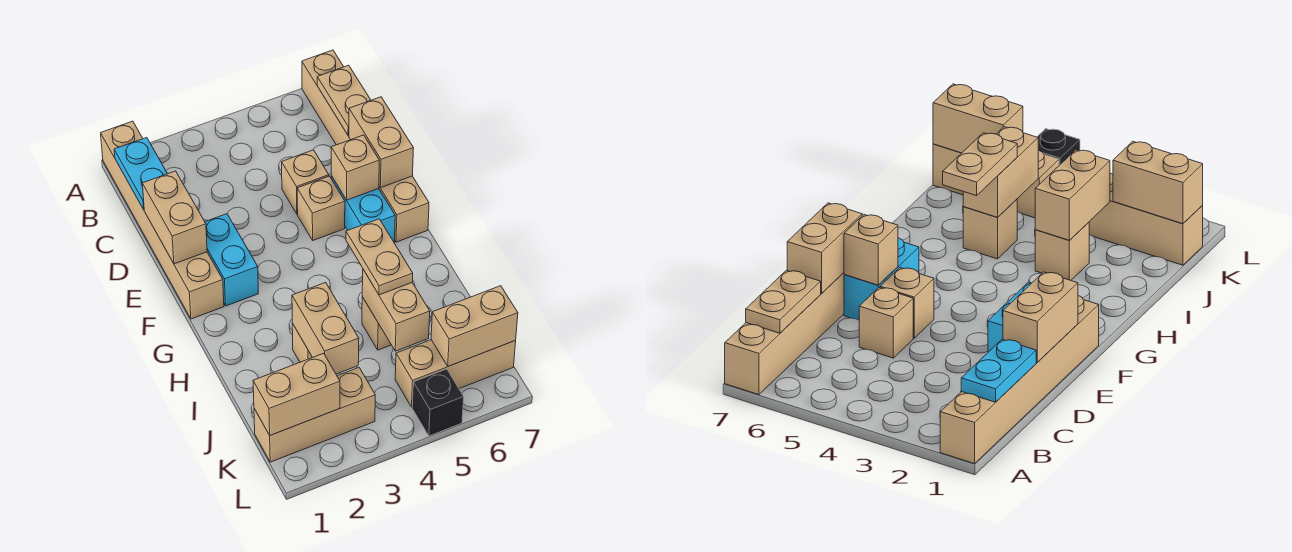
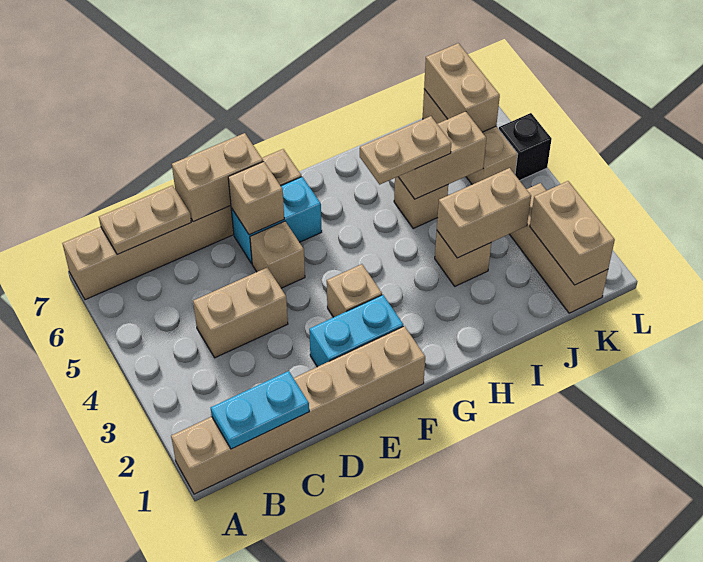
tan brick D1:E1 level 2 -> tan brick C4:D4 level 1
tan brick D5 level 1 -> tan brick F3 level 1

